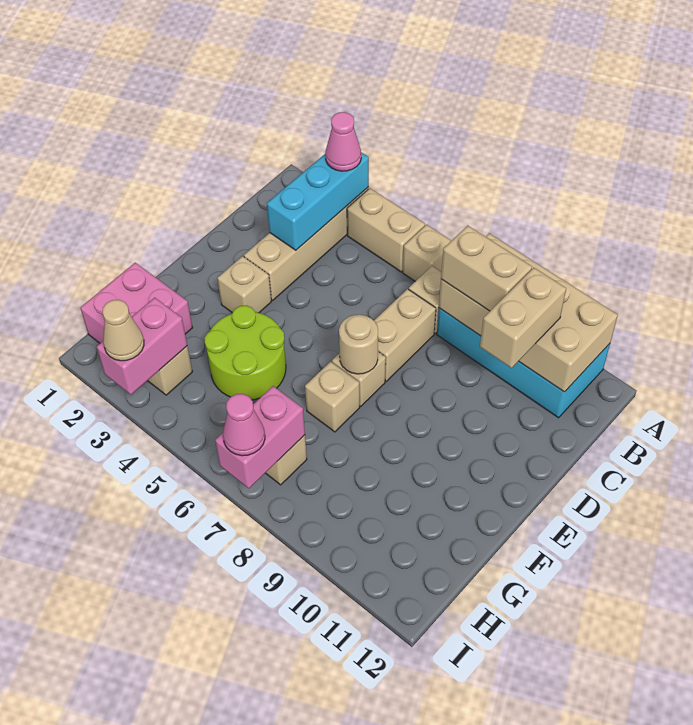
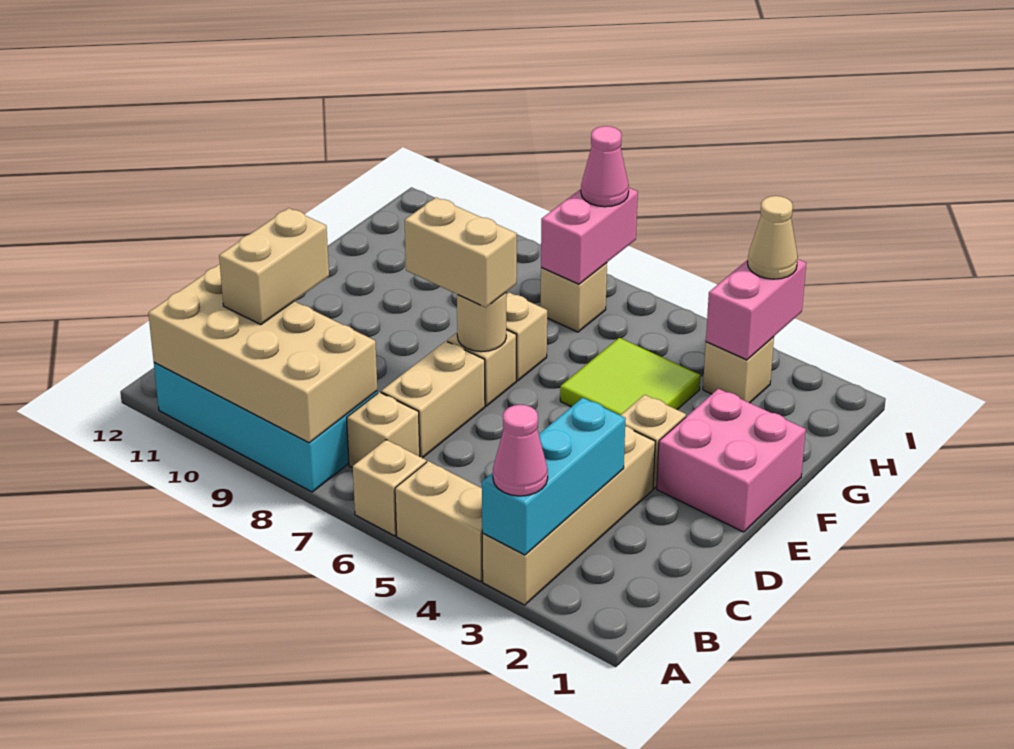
tan brick B8:B9 level 3 -> tan brick E7:E8 level 3
lime round brick F4:G5 level 1 -> lime tile F4:G5 level 1
pink brick G1:H2 level 1 -> pink brick E1:F2 level 1

